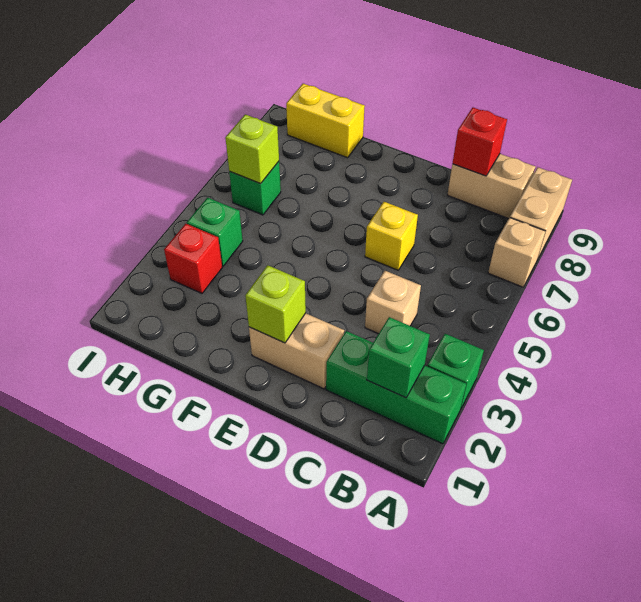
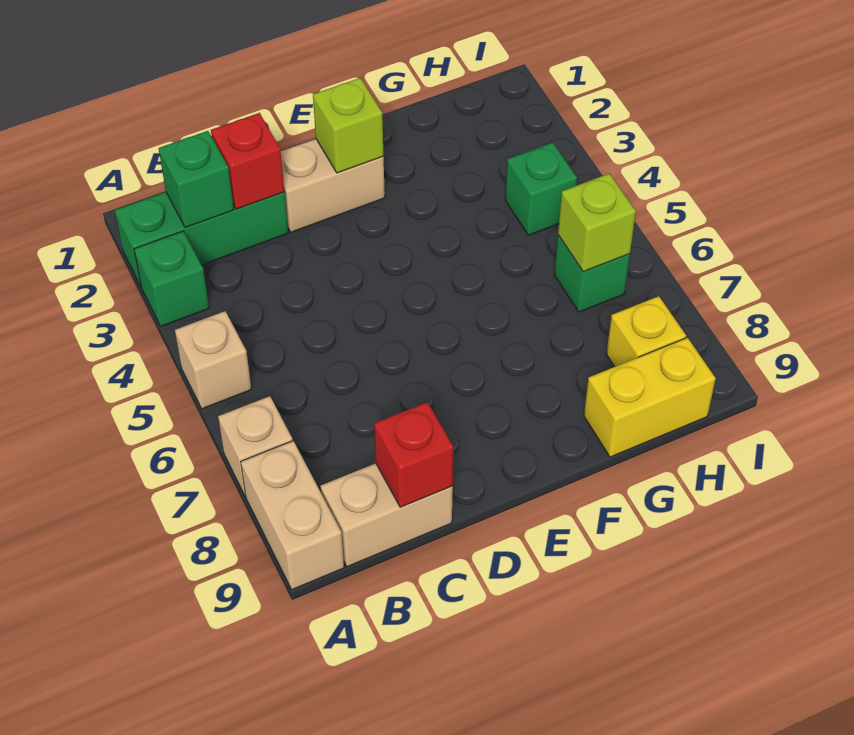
tan brick C4 level 1 -> tan brick A5 level 1
yellow brick D6 level 1 -> yellow brick H8 level 1
red brick H3 level 1 -> red brick C2 level 2

